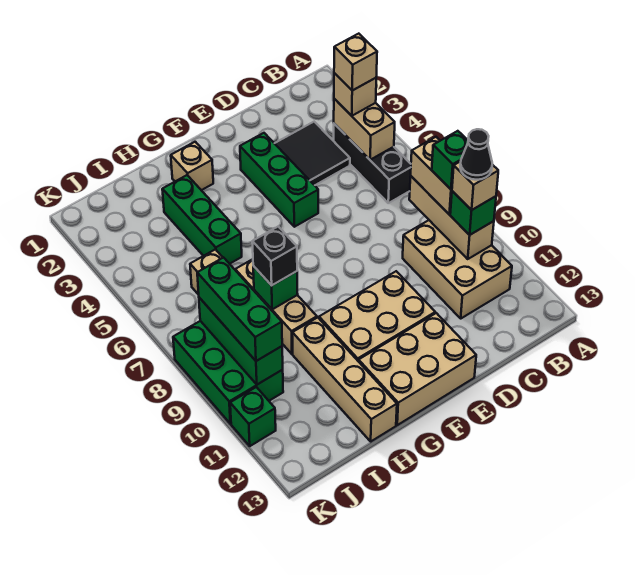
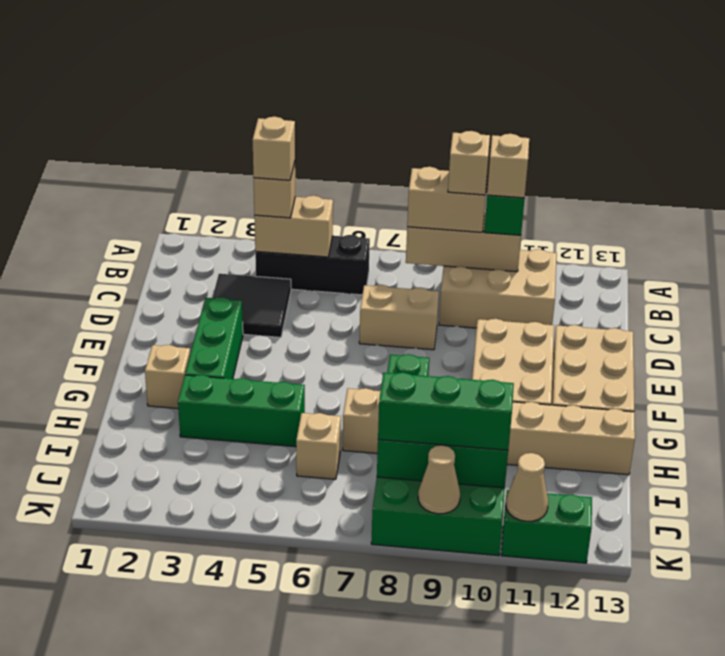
green brick B9 level 4 -> tan brick B9 level 4
black cone B10 level 5 -> none
none -> tan brick D7:D8 level 1
green brick E3:E5 level 1 -> green brick E3:G3 level 1
black brick H8 level 3 -> none
none -> tan cone K9 level 2
green brick K11 level 1 -> green brick K11:K12 level 1
none -> tan cone K11 level 2

